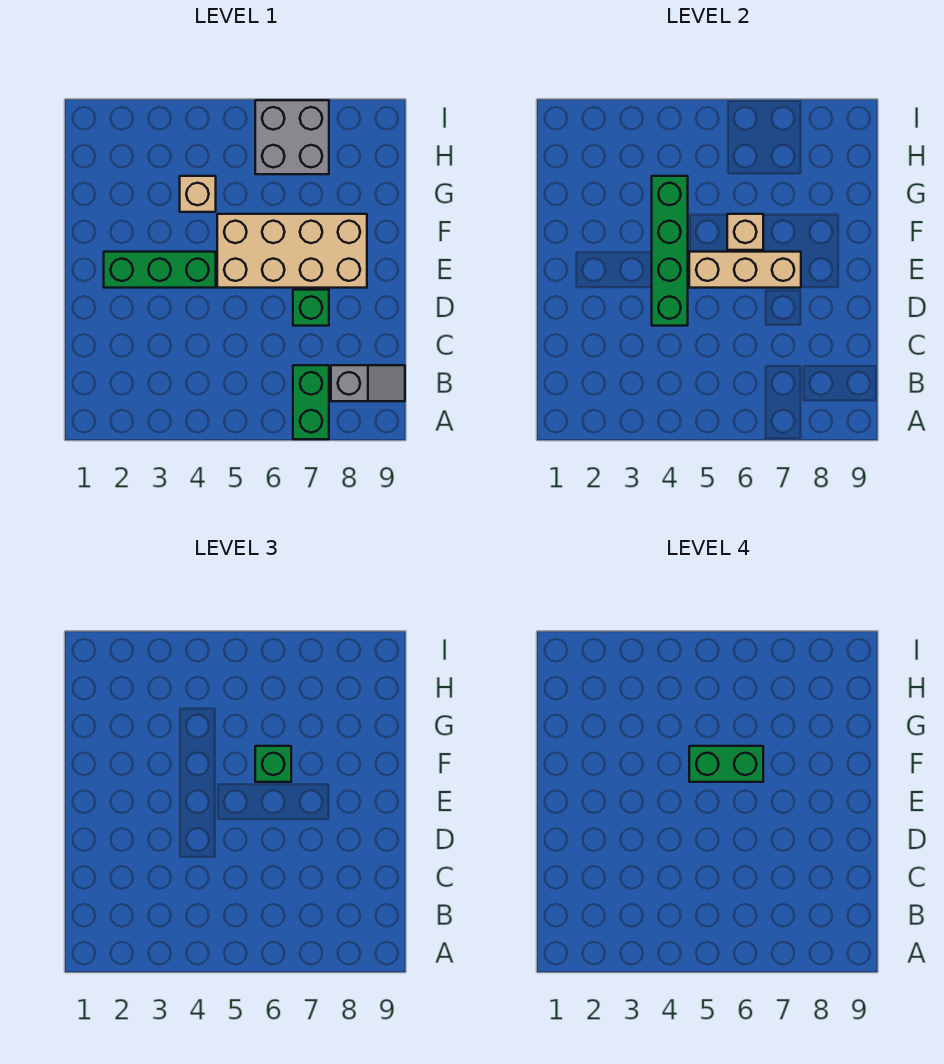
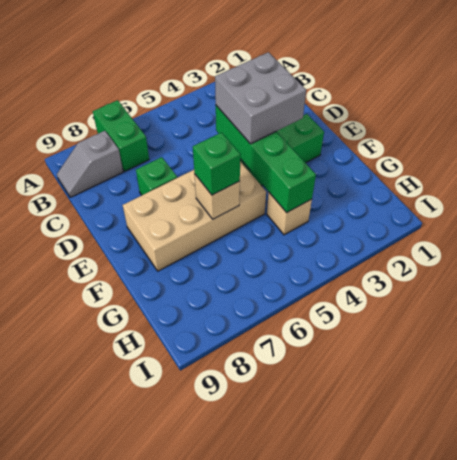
tan brick E5:E7 level 2 -> none
green brick F5:F6 level 4 -> none
grey brick H6:I7 level 1 -> grey brick D3:E4 level 3

